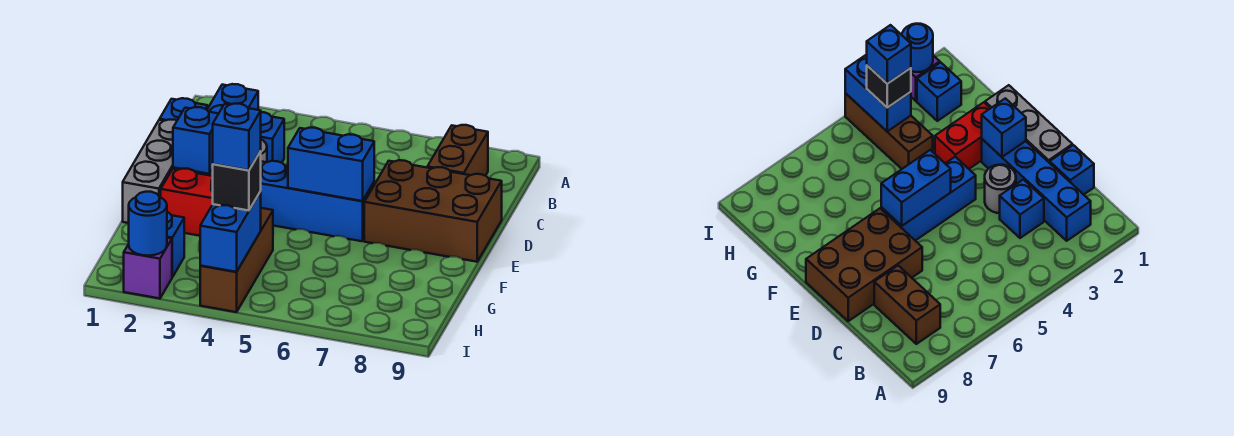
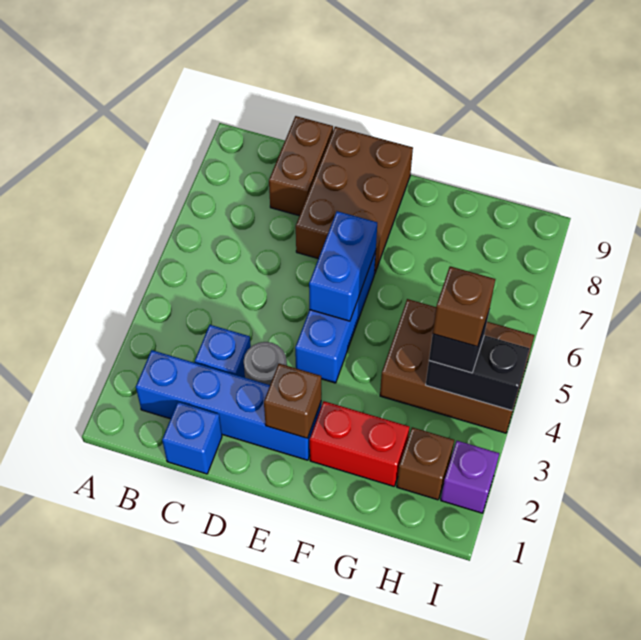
brown brick B8:C8 level 1 -> brown brick C8:C9 level 1
grey brick D1:F1 level 1 -> none
blue brick E2 level 2 -> brown brick E2 level 2
red brick F2:F3 level 1 -> red brick F2:G2 level 1
brown brick G4:I4 level 1 -> brown brick G4:I5 level 1
blue brick H2 level 1 -> brown brick H2 level 1
blue brick H4:I4 level 2 -> black brick H4:I4 level 2
blue brick H4 level 4 -> brown brick H4 level 4
blue round brick I2 level 2 -> none

